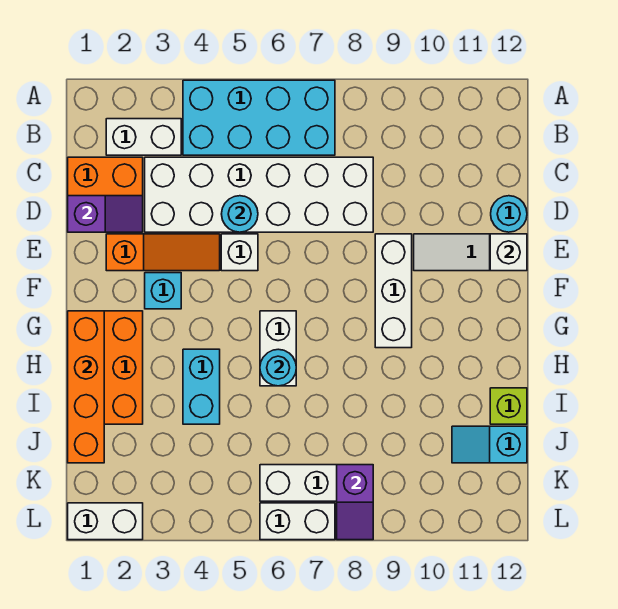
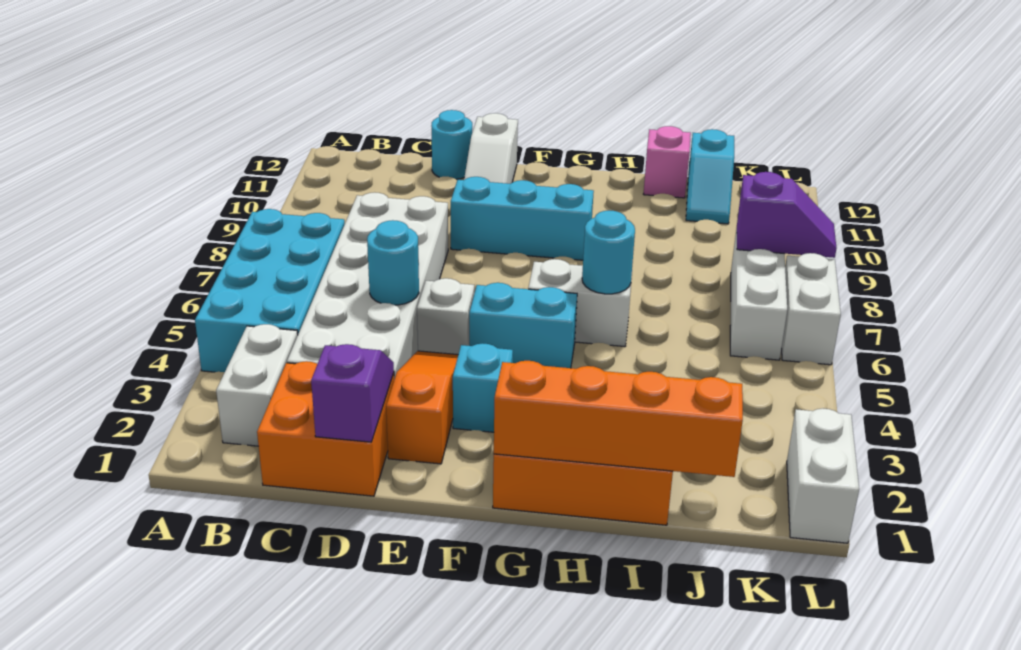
white brick E9:G9 level 1 -> cyan brick E9:G9 level 1
white brick E12 level 2 -> none
cyan brick H4:I4 level 1 -> cyan brick F5:G5 level 1
lime brick I12 level 1 -> pink brick I12 level 1

